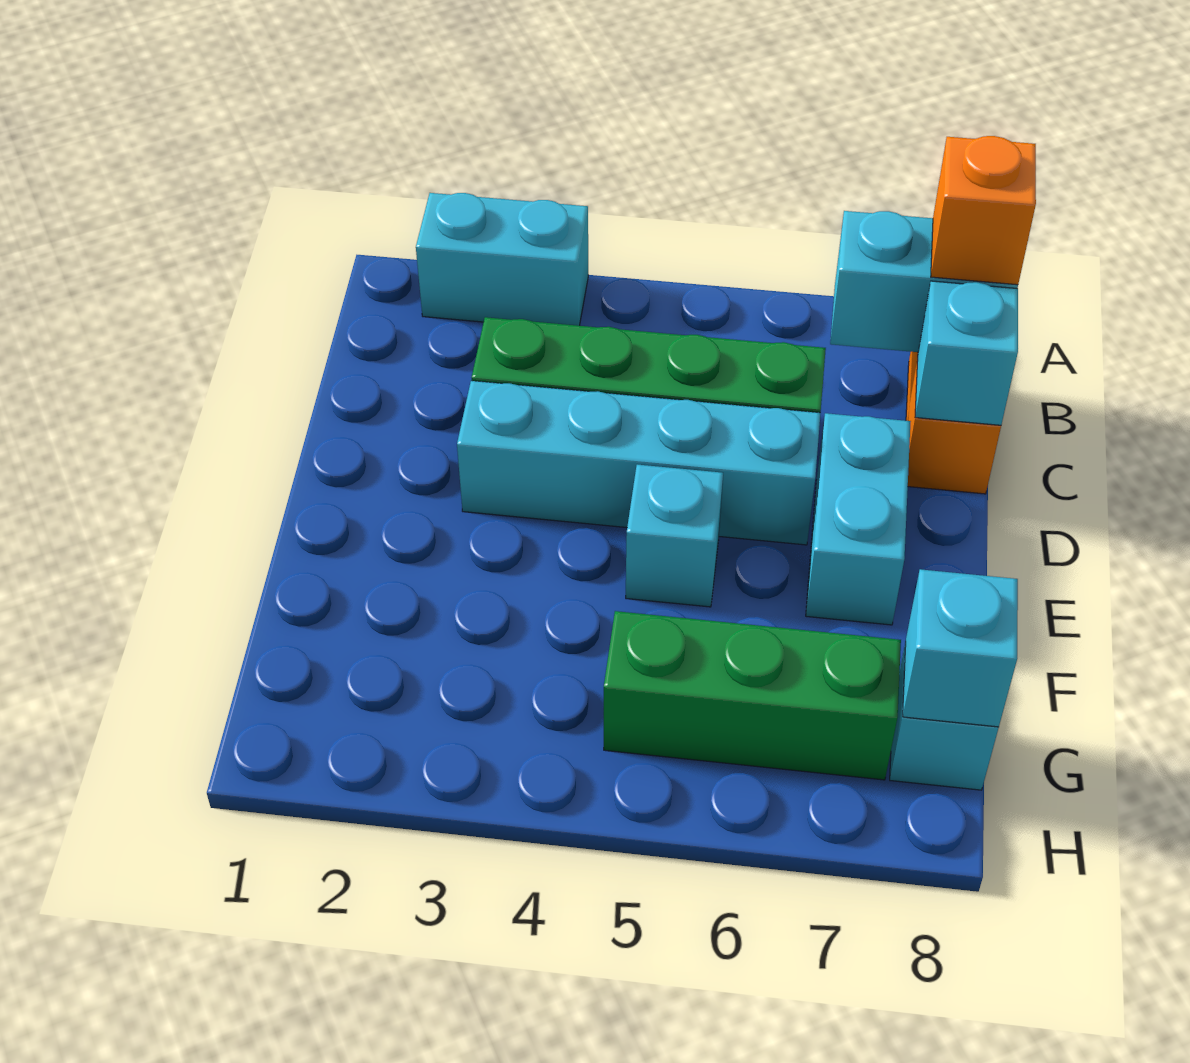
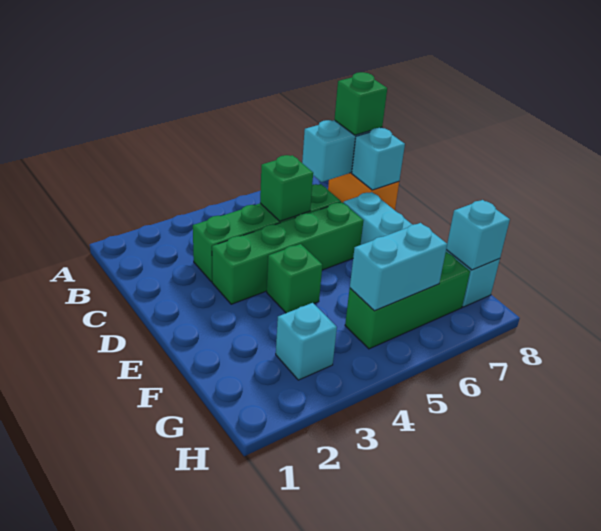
cyan brick A2:A3 level 1 -> cyan brick G5:G6 level 2
orange brick B8 level 3 -> green brick B8 level 3
none -> green brick C5 level 2
cyan brick D3:D6 level 1 -> green brick D3:D6 level 1
none -> green brick E4 level 1
cyan brick E5 level 1 -> cyan brick G3 level 1

